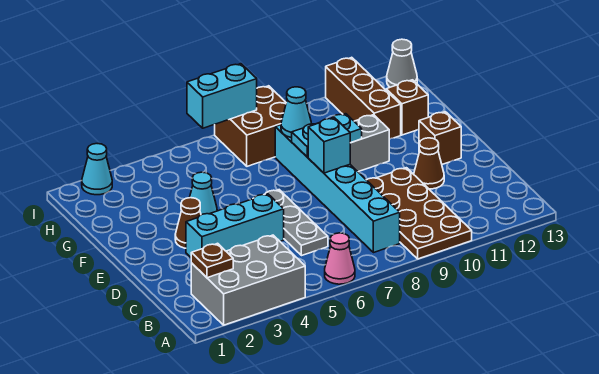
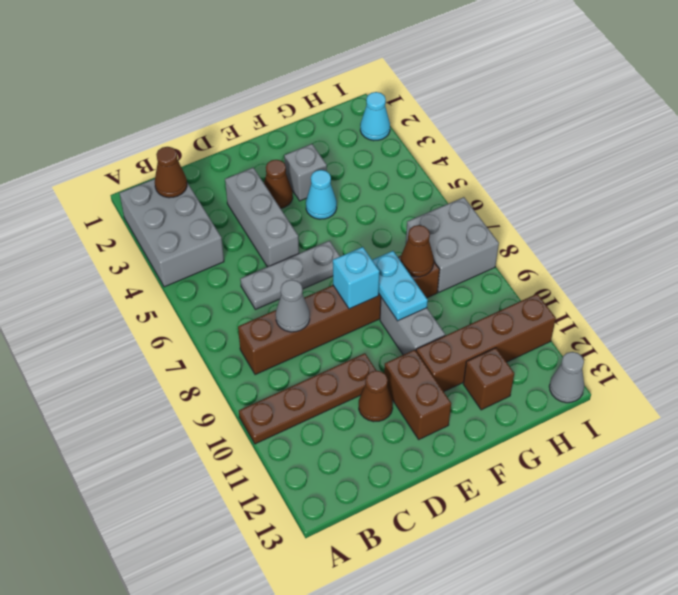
pink cone A6 level 1 -> none
brown plate A9:D10 level 1 -> brown plate A10:D10 level 1
brown plate B2 level 2 -> brown cone B2 level 2
cyan brick B8:G8 level 1 -> brown brick B8:G8 level 1
none -> grey cone C8 level 2
cyan brick D3:D5 level 1 -> grey brick D3:D5 level 1
brown brick E12 level 1 -> brown brick E11:E12 level 1
none -> grey brick F3 level 1
cyan cone G8 level 2 -> brown cone G8 level 2
brown brick G11:I11 level 1 -> brown brick F11:I11 level 1
brown brick H7:I8 level 1 -> grey brick H7:I8 level 1
cyan brick I6:I7 level 2 -> none

